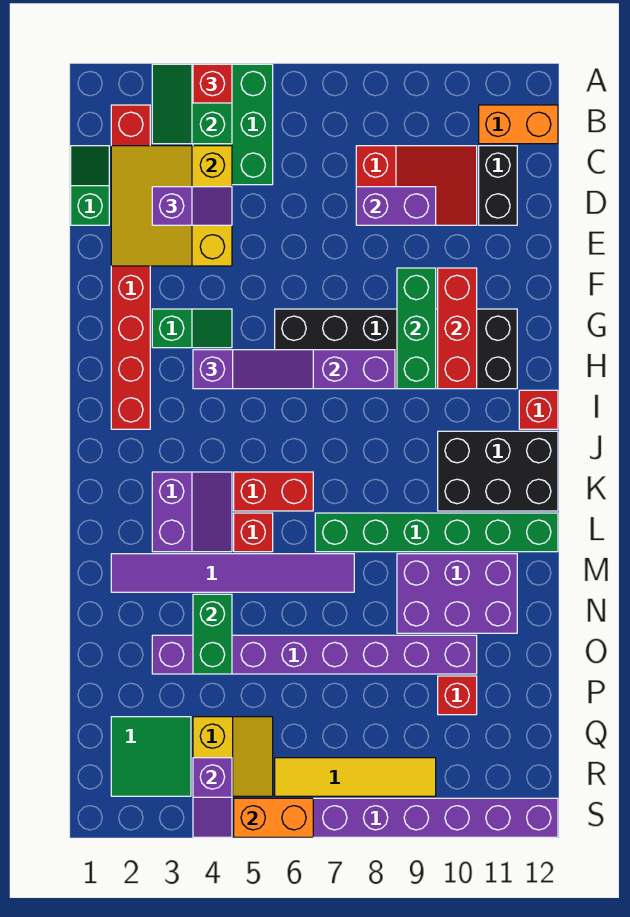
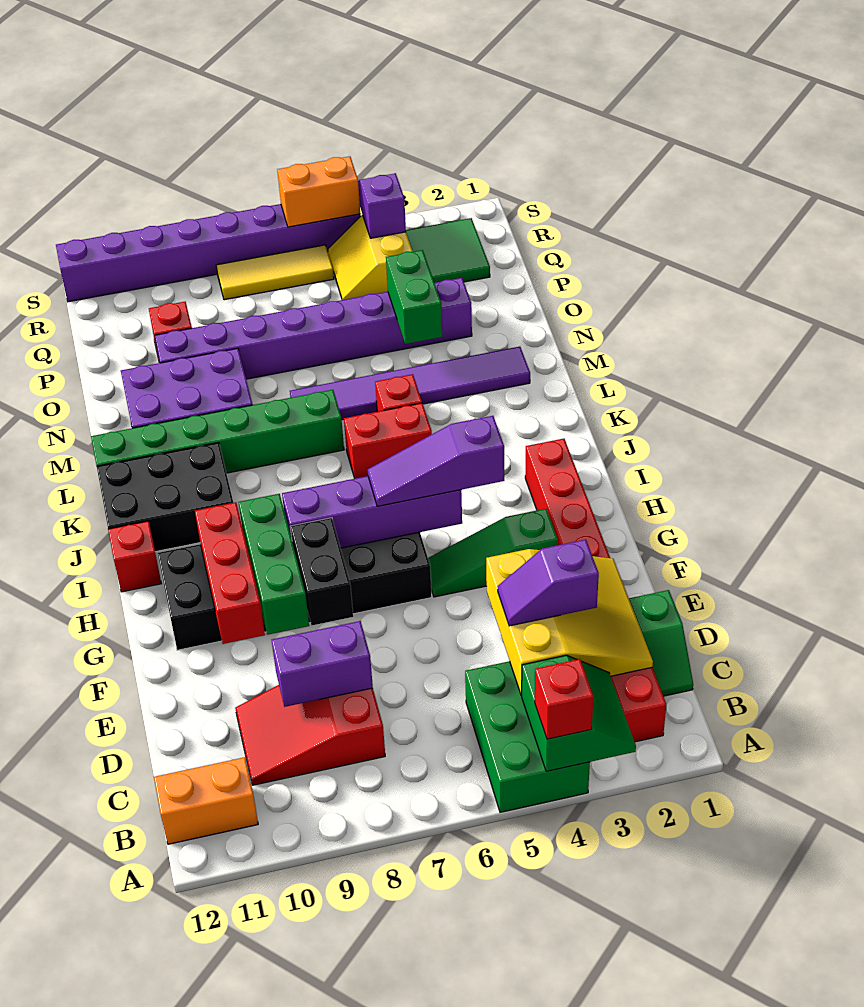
black brick C11:D11 level 1 -> black brick F8:G8 level 2
green slope G3:G4 level 1 top 3 -> green slope G3:G5 level 1 top 3
purple slope K3:L4 level 1 top 3 -> none
yellow tile R6:R9 level 1 -> yellow tile R6:R8 level 1

